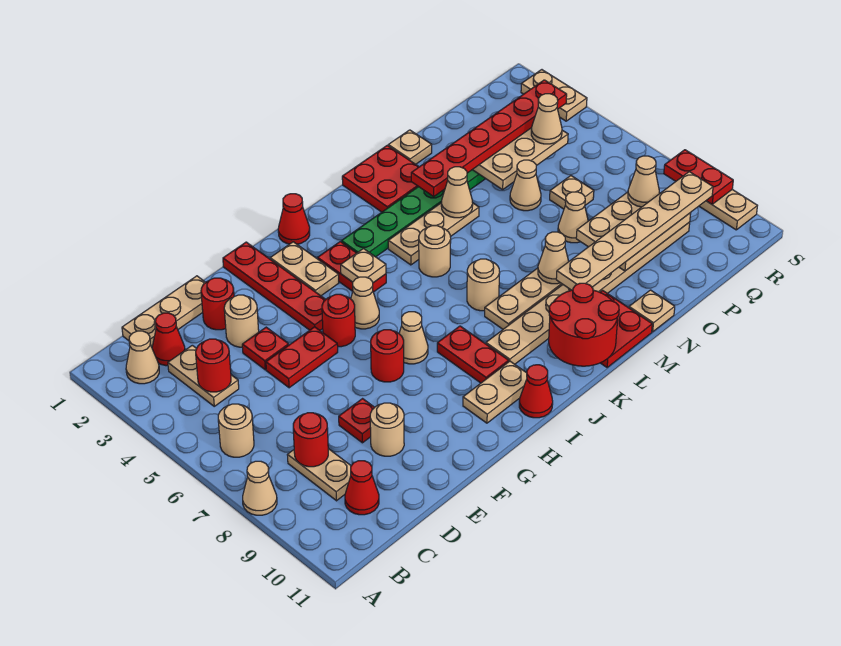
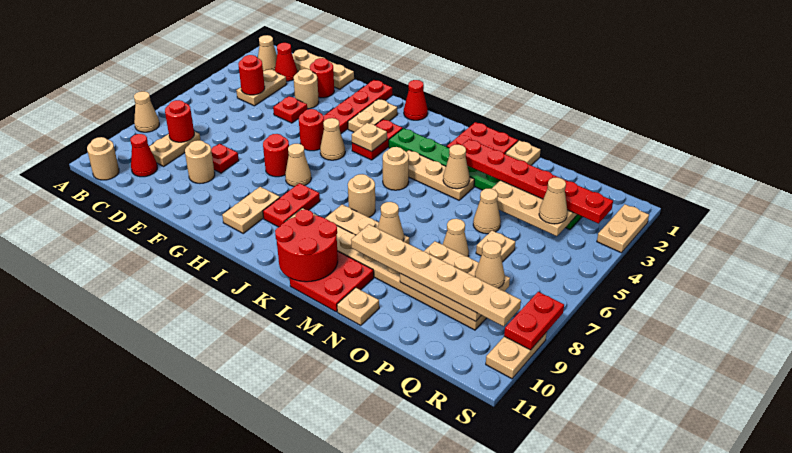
tan round brick B6 level 1 -> tan round brick B11 level 1
red plate E5:F5 level 1 -> none
tan plate H10:I10 level 1 -> tan plate H9:H10 level 1
red cone I11 level 1 -> none

